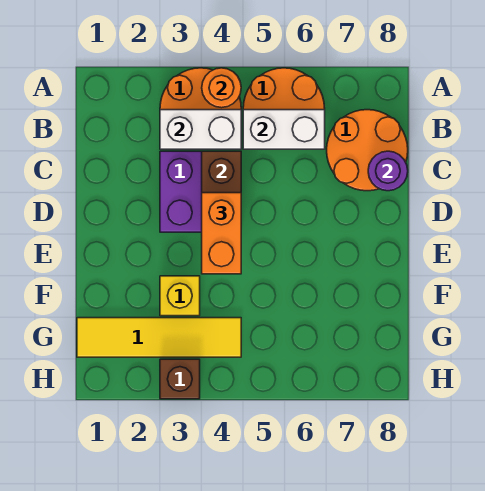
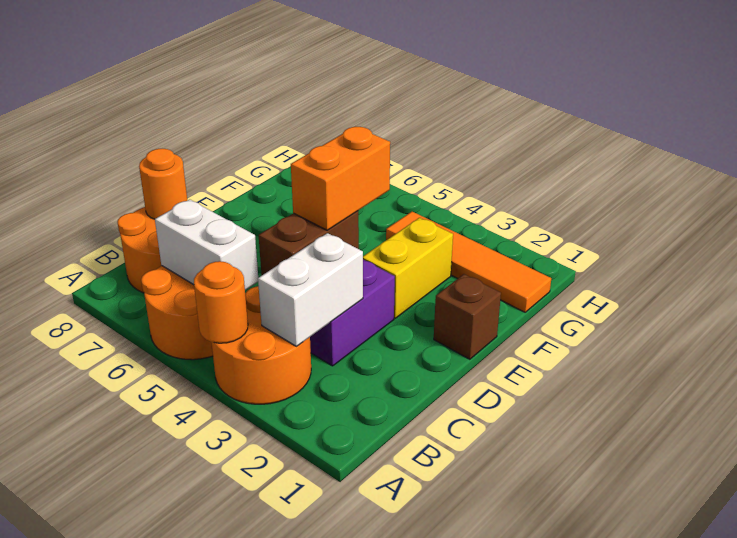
white brick B3:B4 level 2 -> white brick B3:C3 level 2
purple round brick C8 level 2 -> orange round brick C8 level 2
yellow brick F3 level 1 -> yellow brick E3:F3 level 1
yellow tile G1:G4 level 1 -> orange tile G1:G4 level 1
brown brick H3 level 1 -> brown brick E1 level 1

